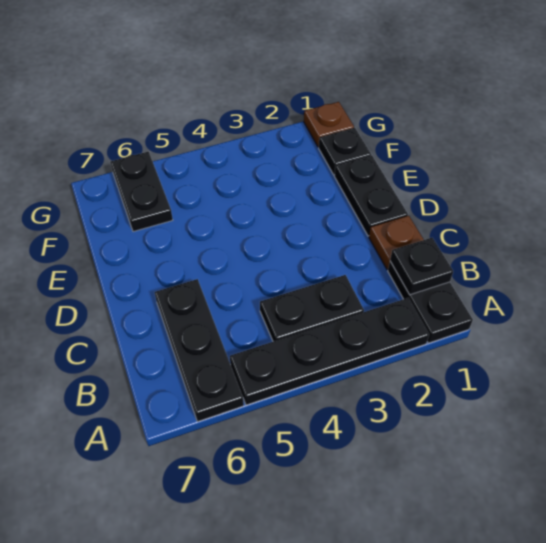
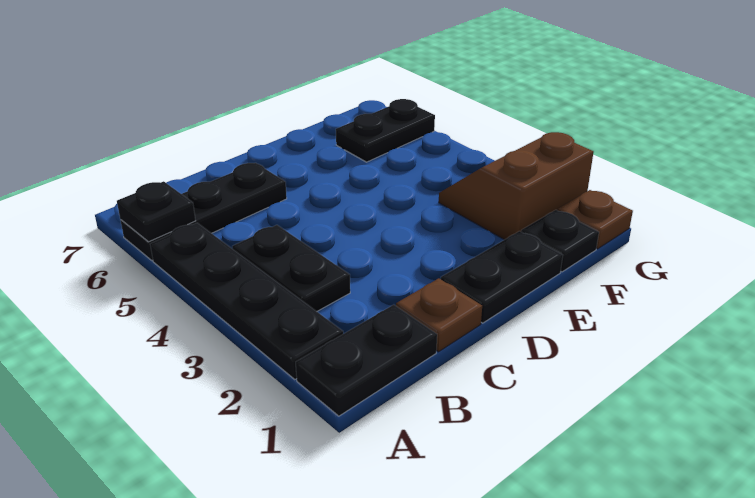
black plate B1 level 2 -> black plate A6 level 2
none -> brown slope F2:G3 level 1 top 2

